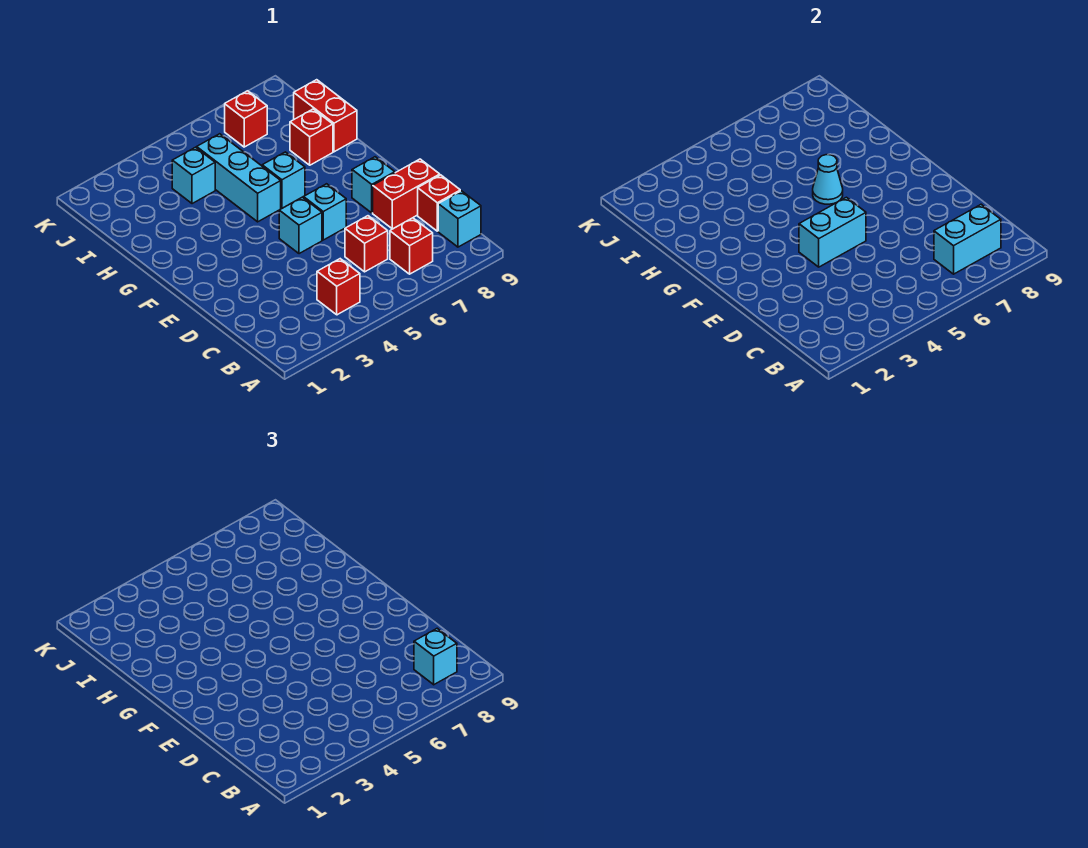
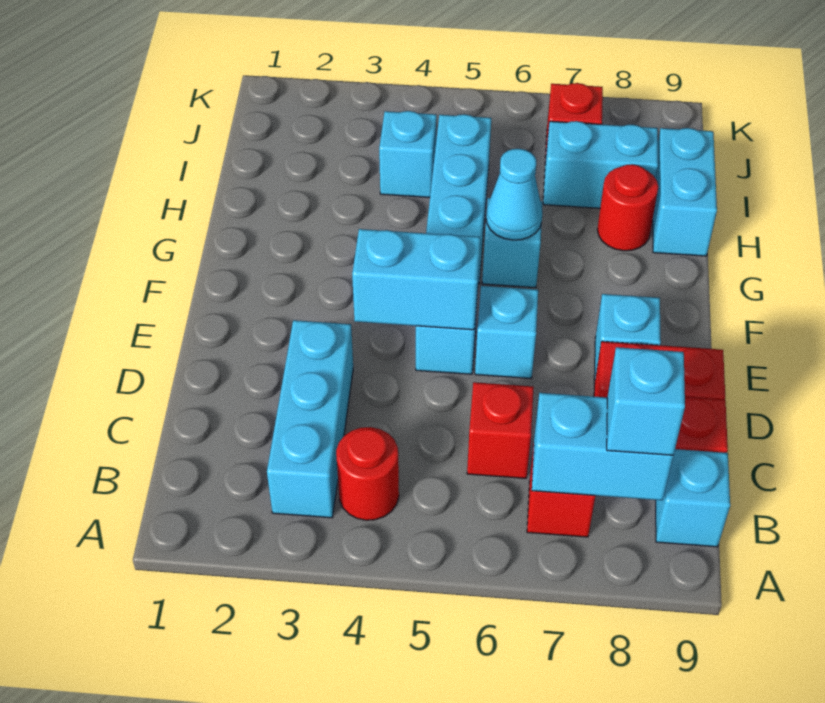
none -> cyan brick B3:D3 level 1
red brick B4 level 1 -> red round brick B4 level 1
red brick H8 level 1 -> red round brick H8 level 1
red brick H9:I9 level 1 -> cyan brick H9:I9 level 1
none -> cyan brick I7:I8 level 1

